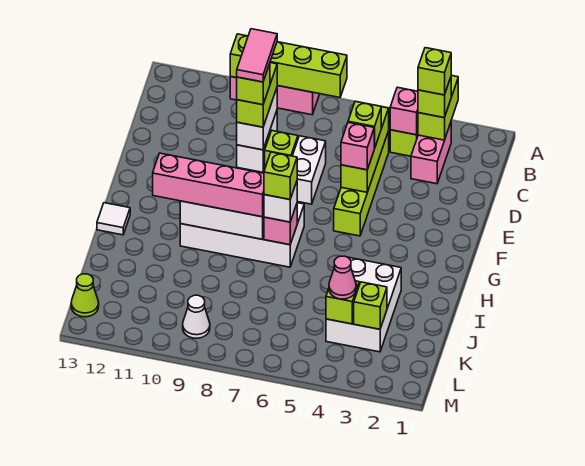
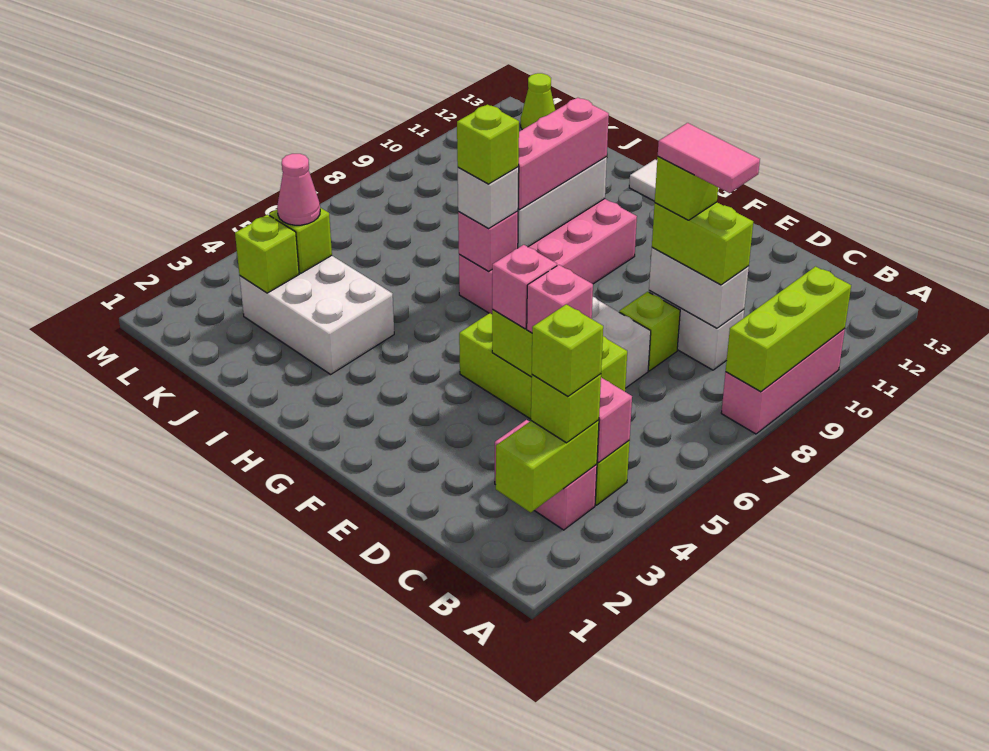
lime brick A3:B3 level 2 -> lime brick B2:B3 level 2
lime brick A7:A10 level 2 -> lime brick A8:A10 level 2
lime brick D5 level 3 -> pink brick D5 level 3
white brick G7:H10 level 1 -> pink brick G7:H10 level 1
pink brick H8:H11 level 3 -> pink brick H8:H10 level 3
white cone L9 level 1 -> none

